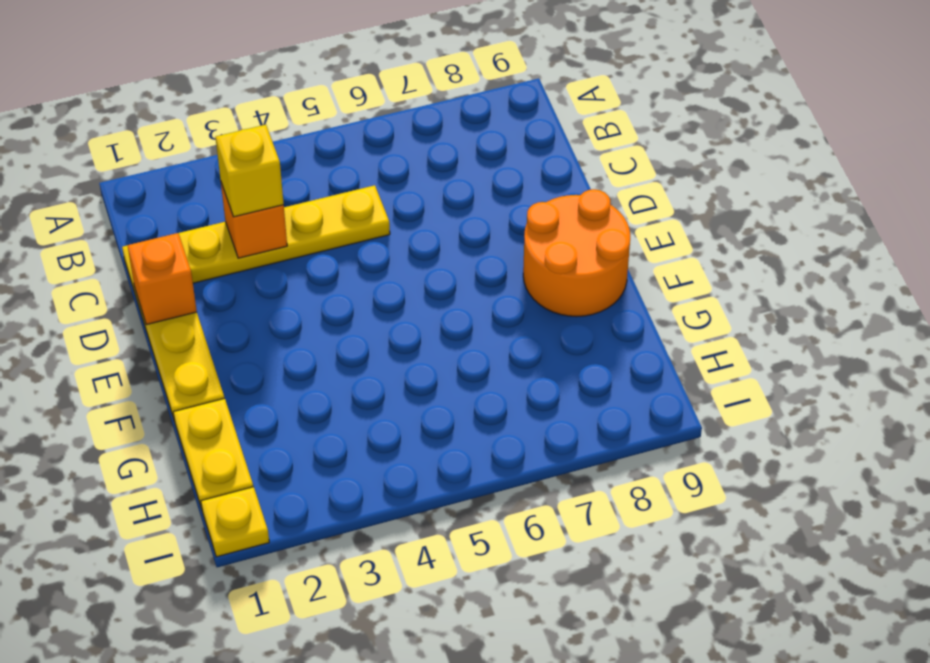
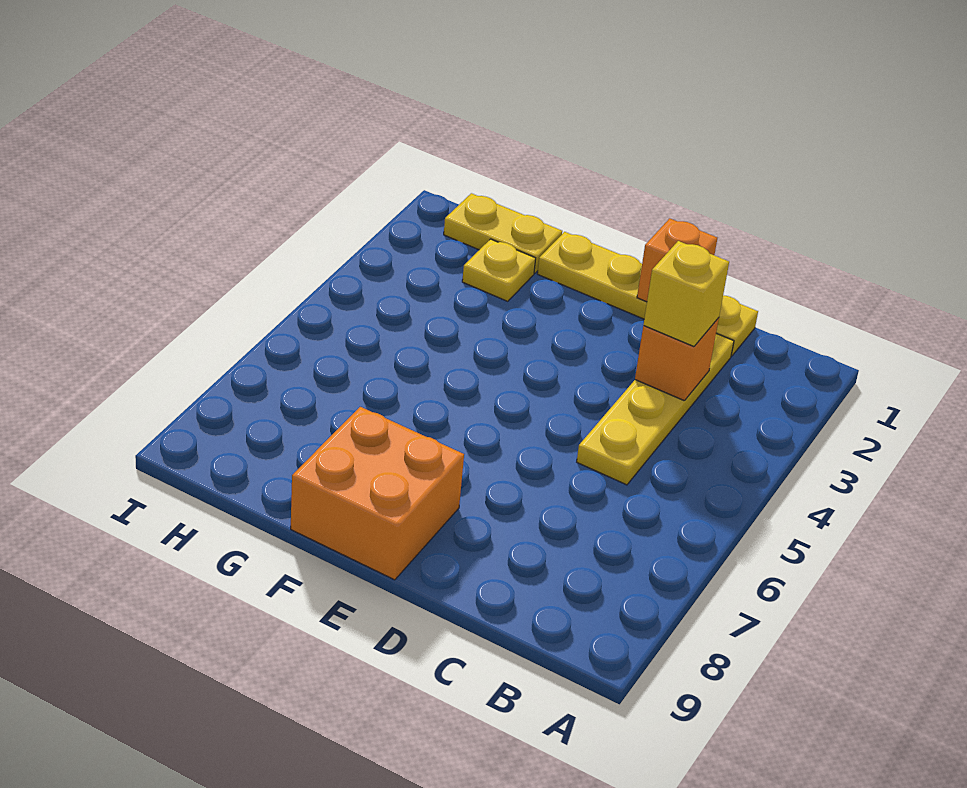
orange round brick E8:F9 level 1 -> orange brick E8:F9 level 1
yellow plate I1 level 1 -> yellow plate G2 level 1

